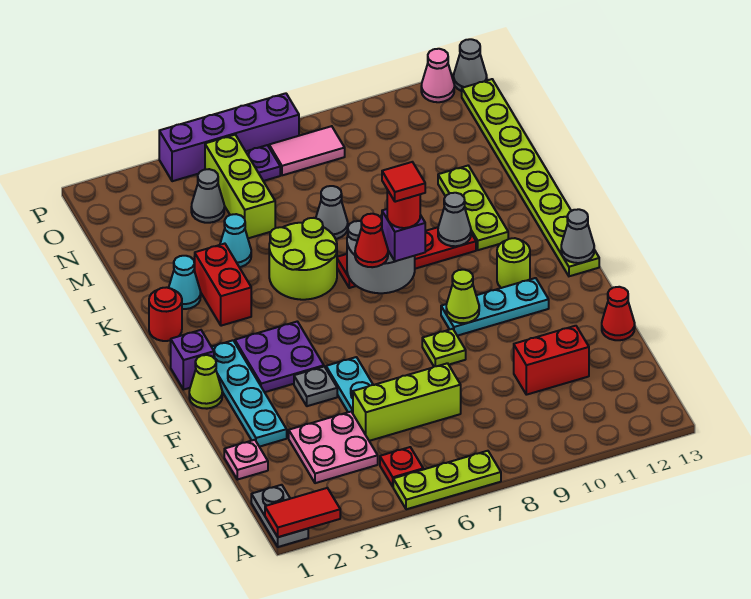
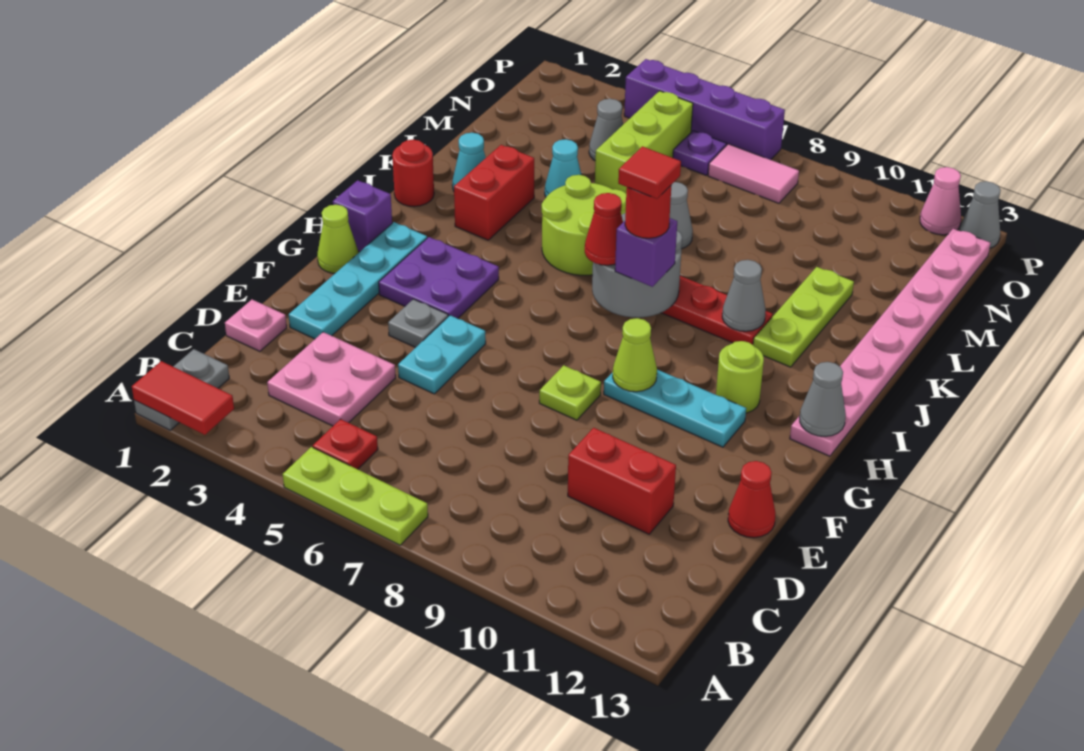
lime brick D5:D7 level 1 -> none
lime plate H13:O13 level 1 -> pink plate H13:O13 level 1

